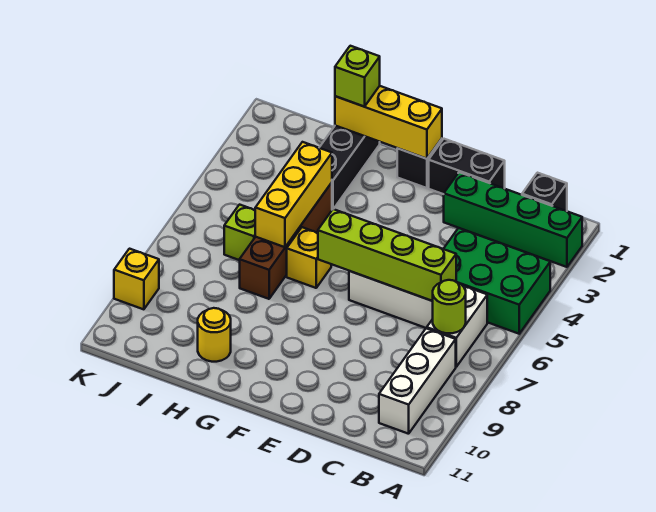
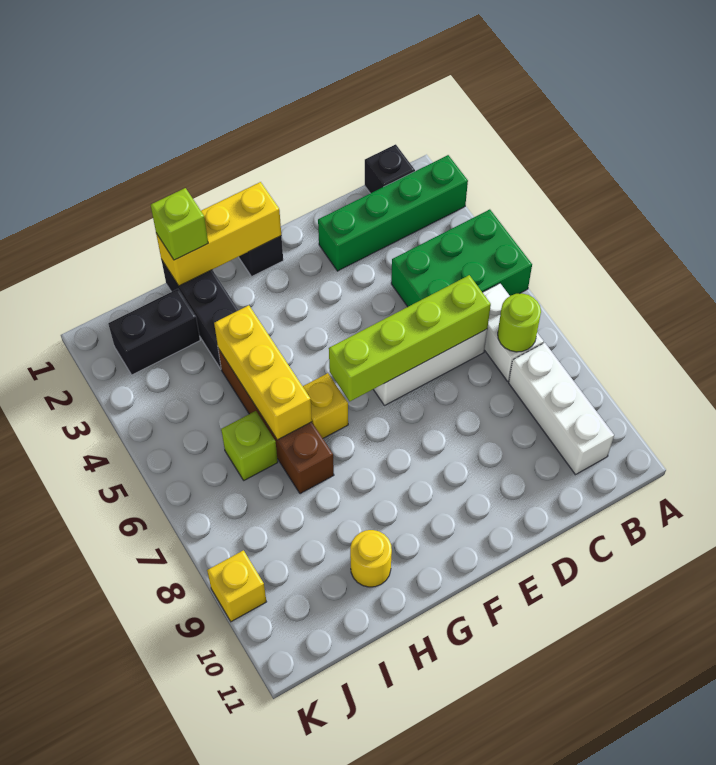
black brick D1:E1 level 1 -> black brick I2:J2 level 1

